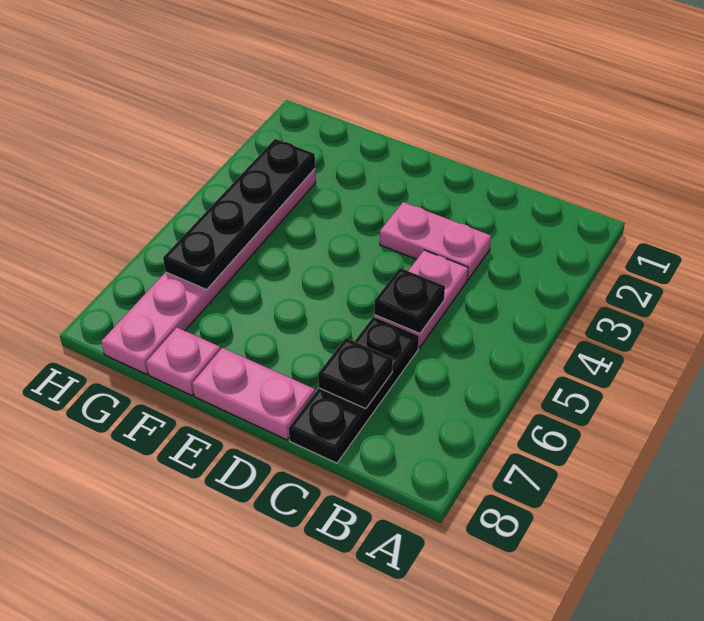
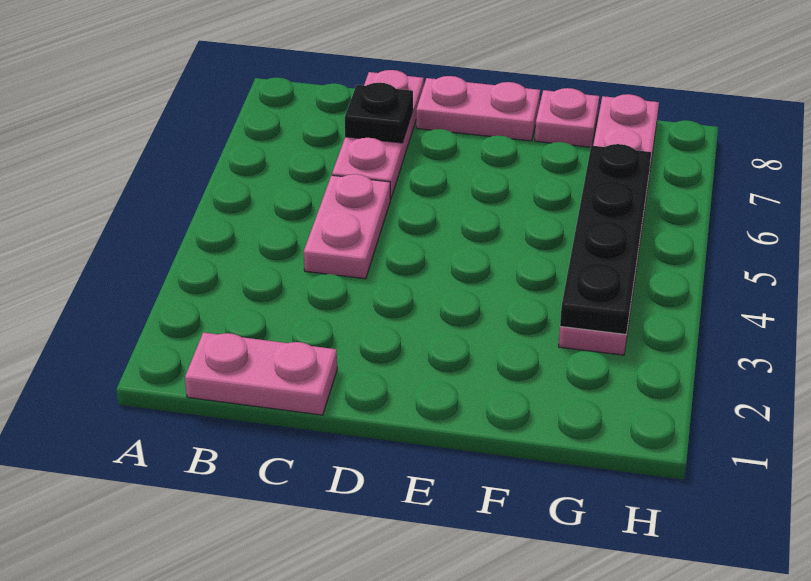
pink plate C3:D3 level 1 -> pink plate B1:C1 level 1
black plate C5 level 2 -> none
black plate C6:C8 level 1 -> pink plate C6:C8 level 1

